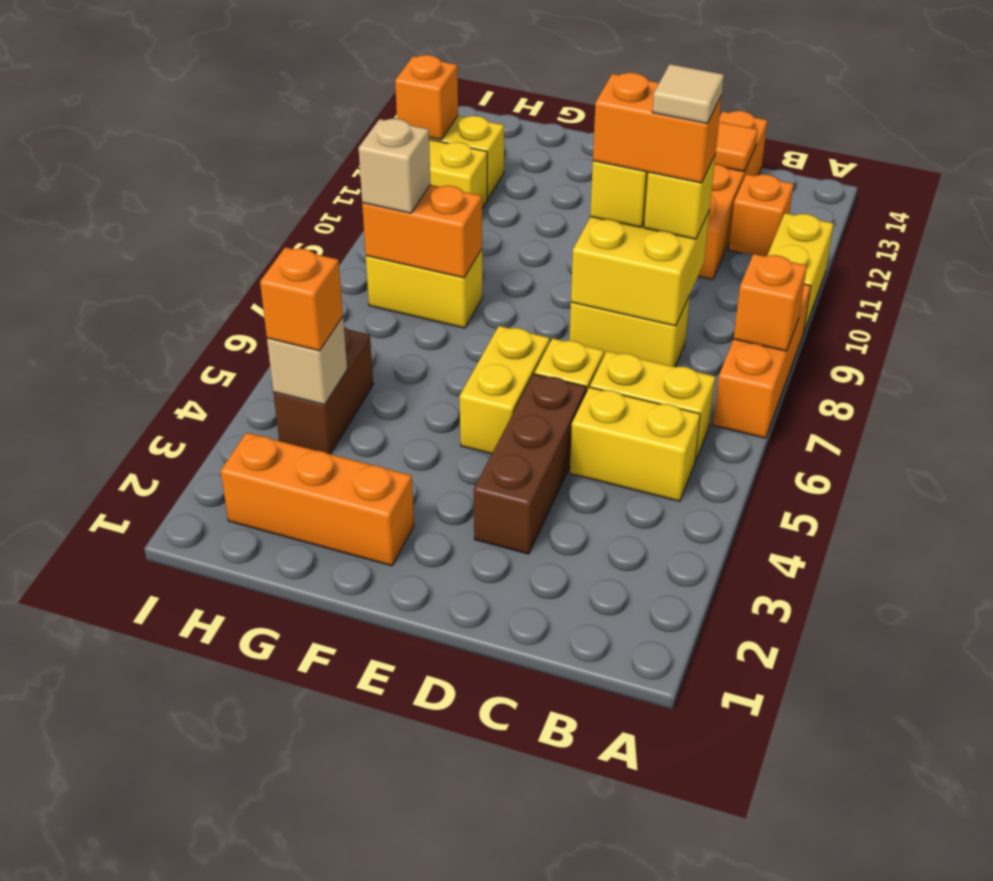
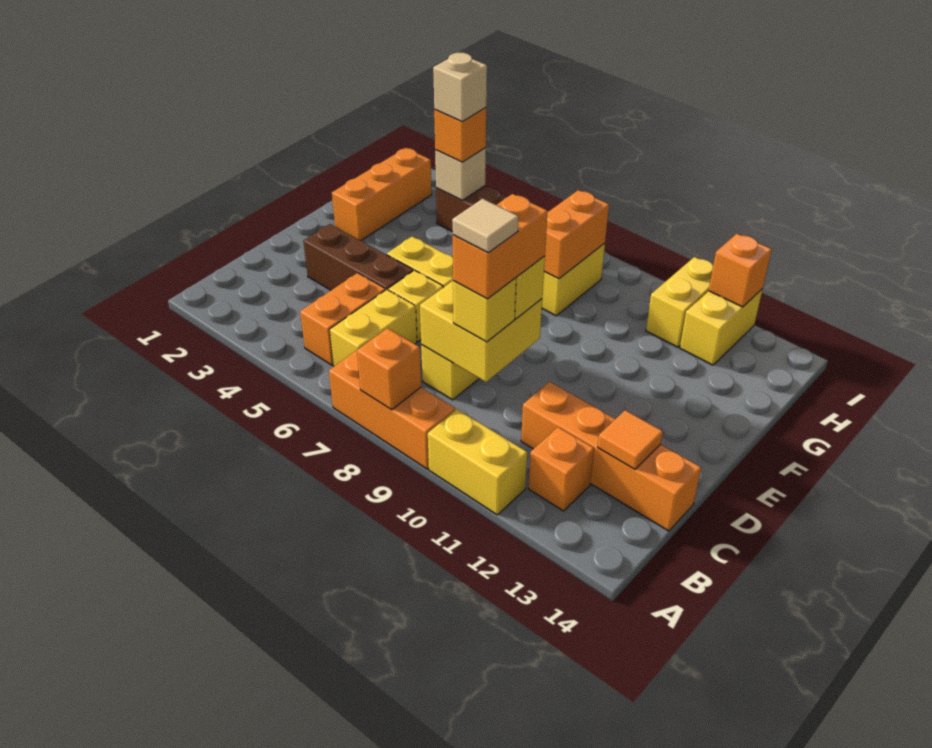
yellow brick B5:C5 level 1 -> orange brick B5:C5 level 1
tan brick H8 level 3 -> tan brick H4 level 4

